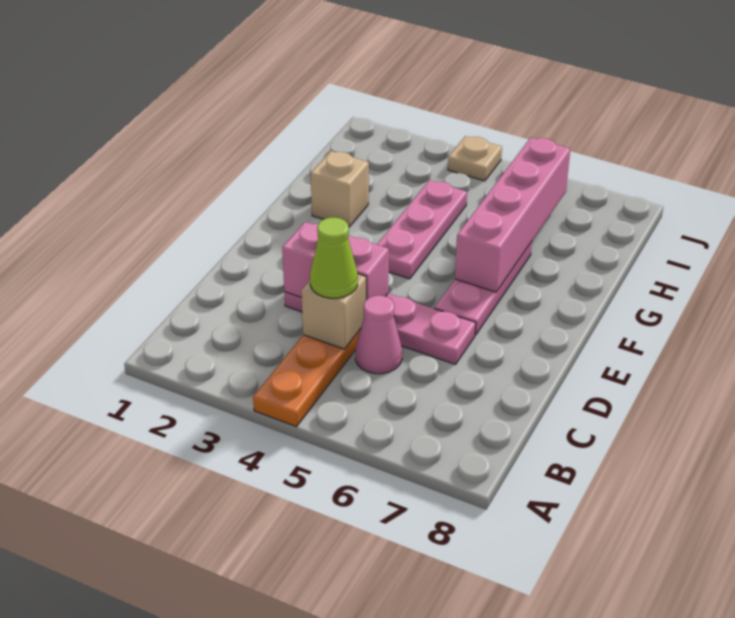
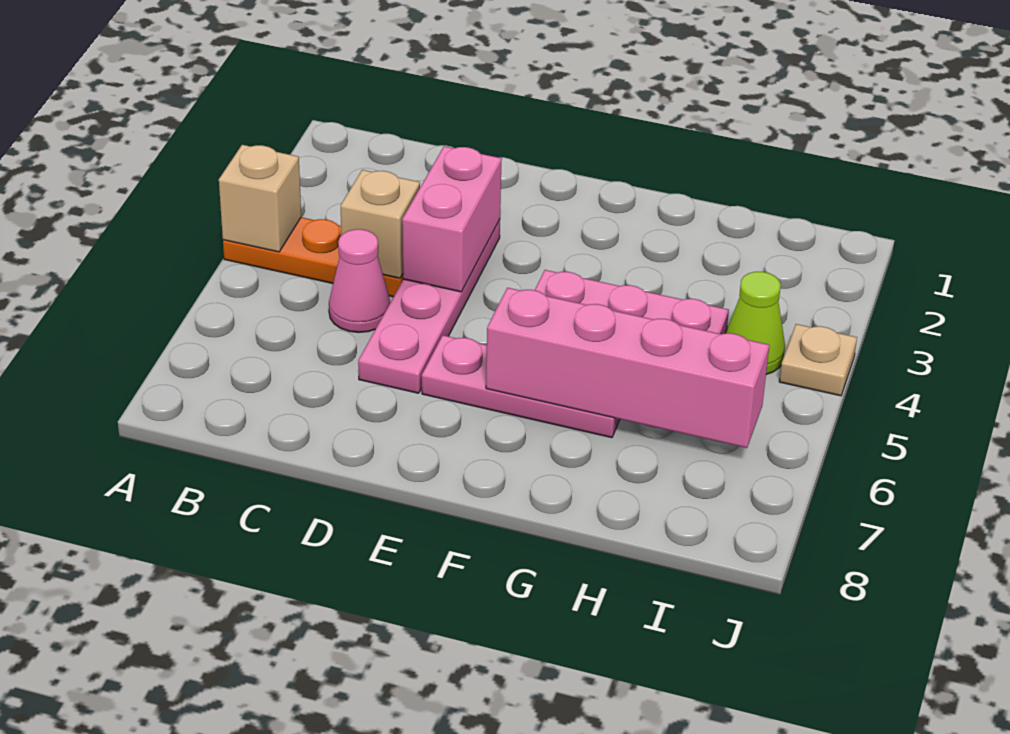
lime cone C4 level 3 -> lime cone I4 level 1
tan brick G2 level 1 -> tan brick A4 level 2

